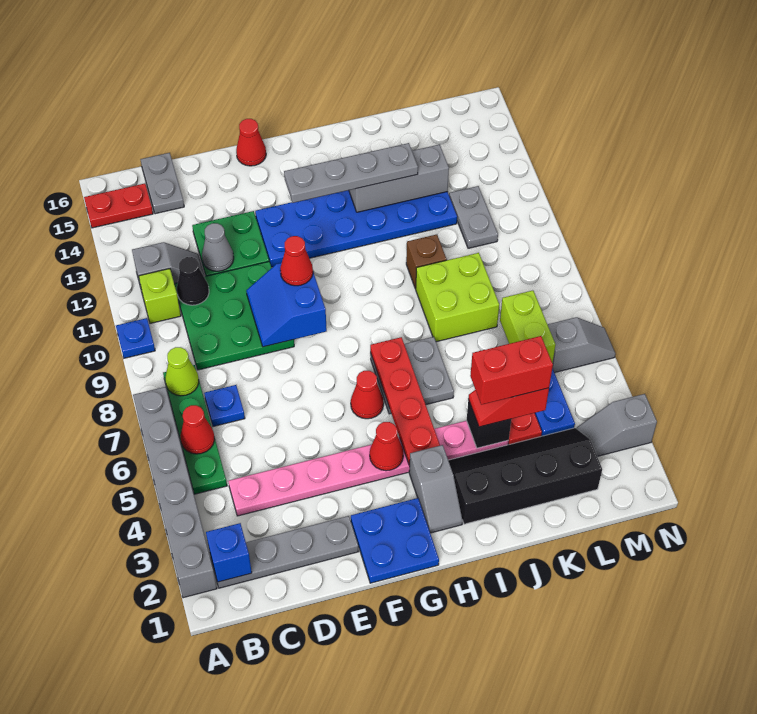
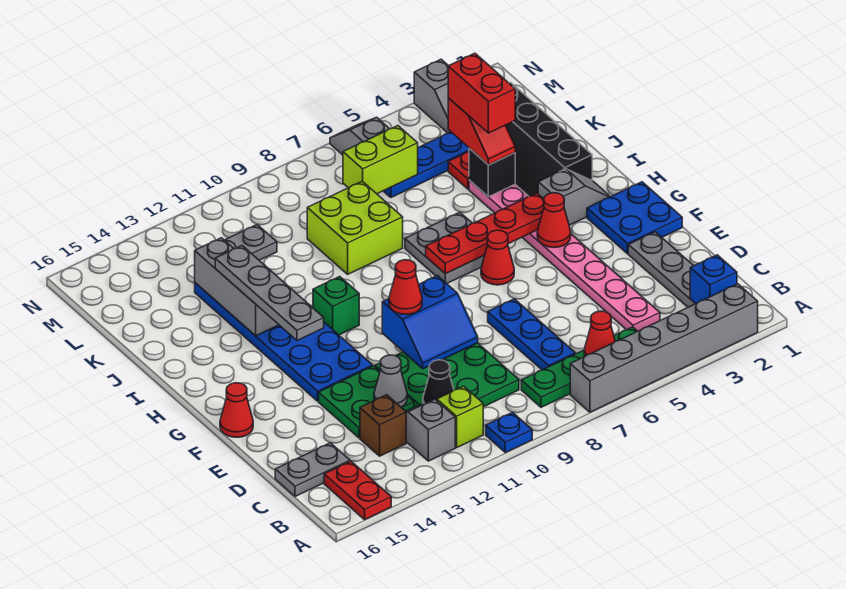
lime cone B8 level 2 -> none
blue plate C7 level 1 -> blue plate C7:E7 level 1
none -> green brick H11 level 1
brown brick J10 level 1 -> brown brick C13 level 1

